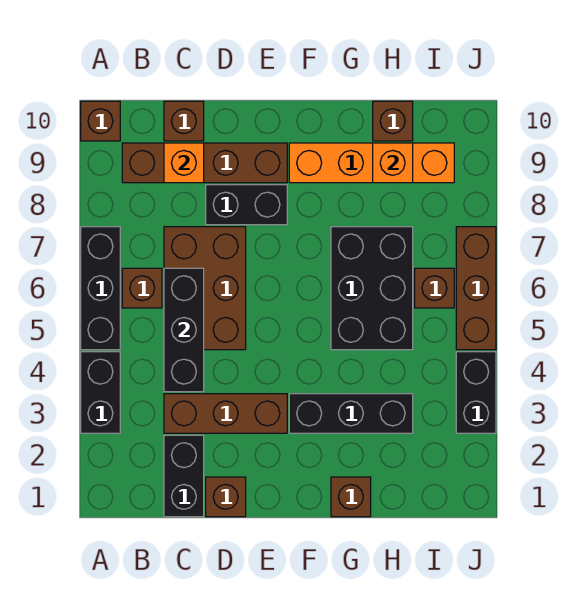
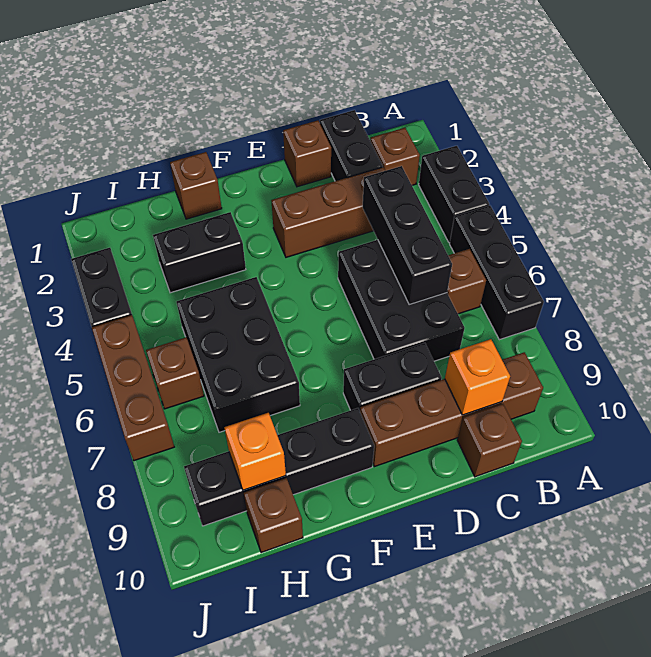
brown brick A10 level 1 -> brown brick B2 level 1
brown brick C5:D7 level 1 -> black brick C5:D7 level 1
black brick F3:H3 level 1 -> black brick G3:H3 level 1
orange brick F9:I9 level 1 -> black brick F9:I9 level 1

